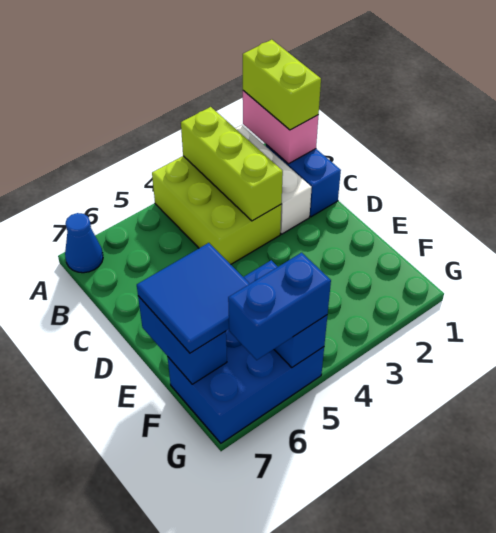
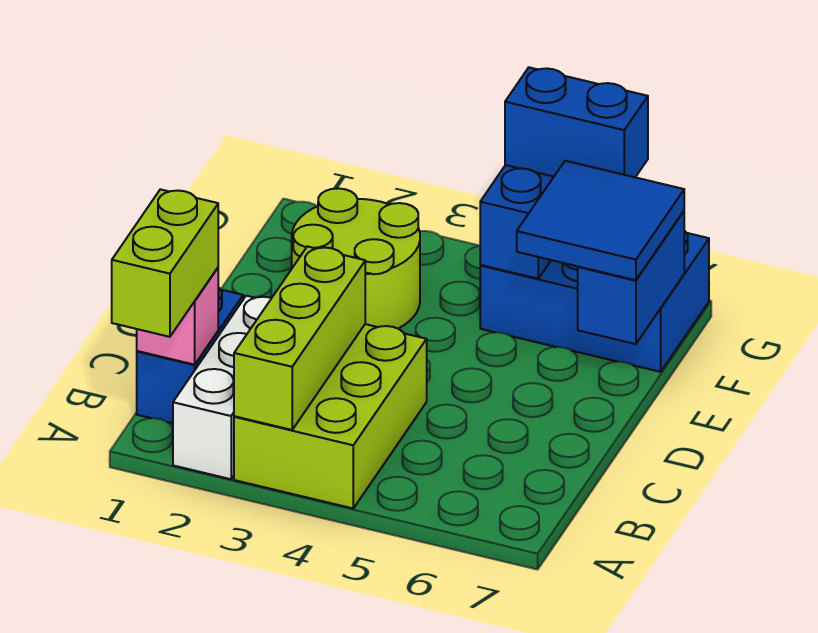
pink brick A1:B1 level 2 -> pink brick B1 level 2
blue cone A7 level 1 -> none
none -> lime round brick E2:F3 level 1

